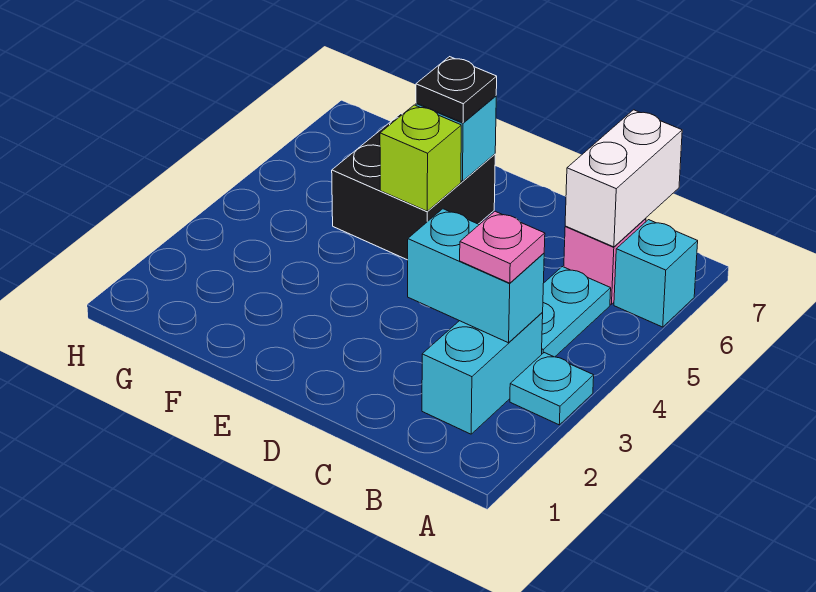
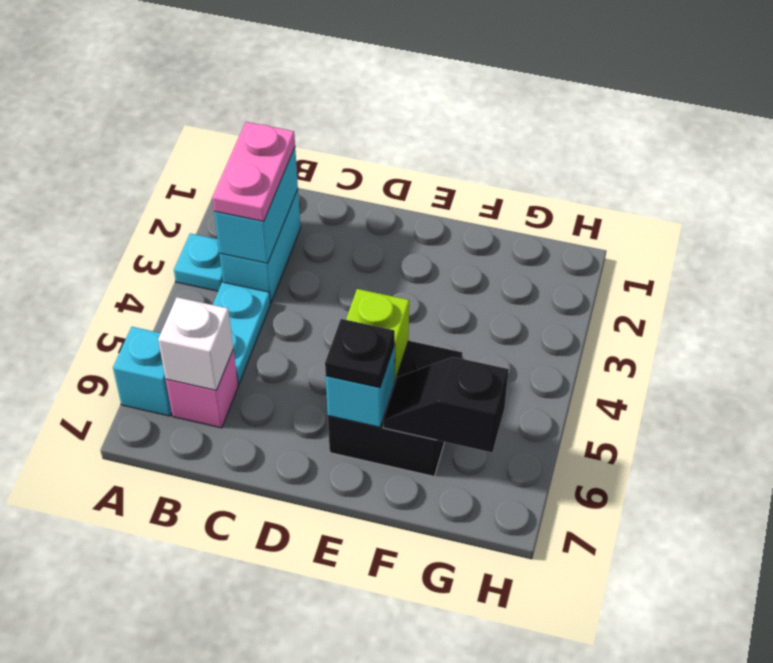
cyan brick B3:C3 level 2 -> cyan brick B2:B3 level 2
pink plate B3 level 3 -> pink plate B2:B3 level 3
white brick B6:B7 level 2 -> white brick B6 level 2
none -> black slope F6:G6 level 2 top G

